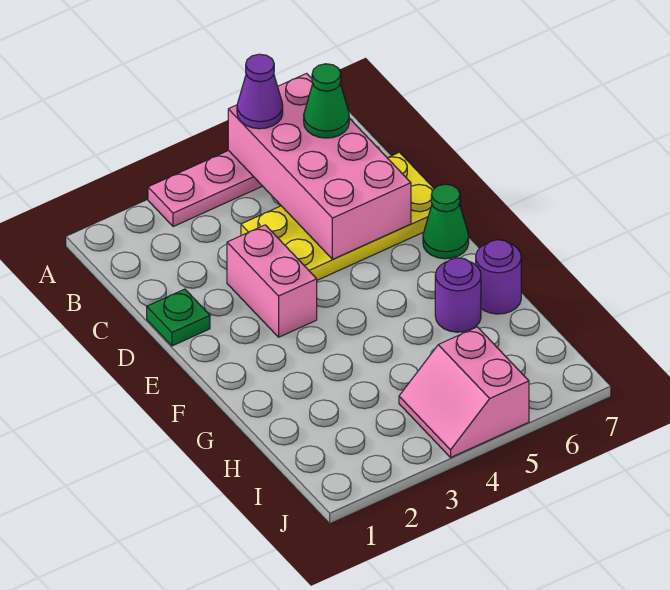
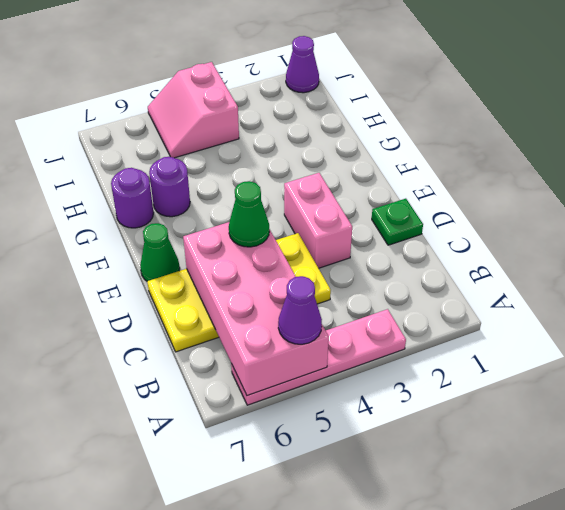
green cone B6 level 3 -> green cone D5 level 3
pink slope I4:J5 level 1 top 5 -> pink slope I4:J5 level 1 top 4
none -> purple cone J1 level 1

